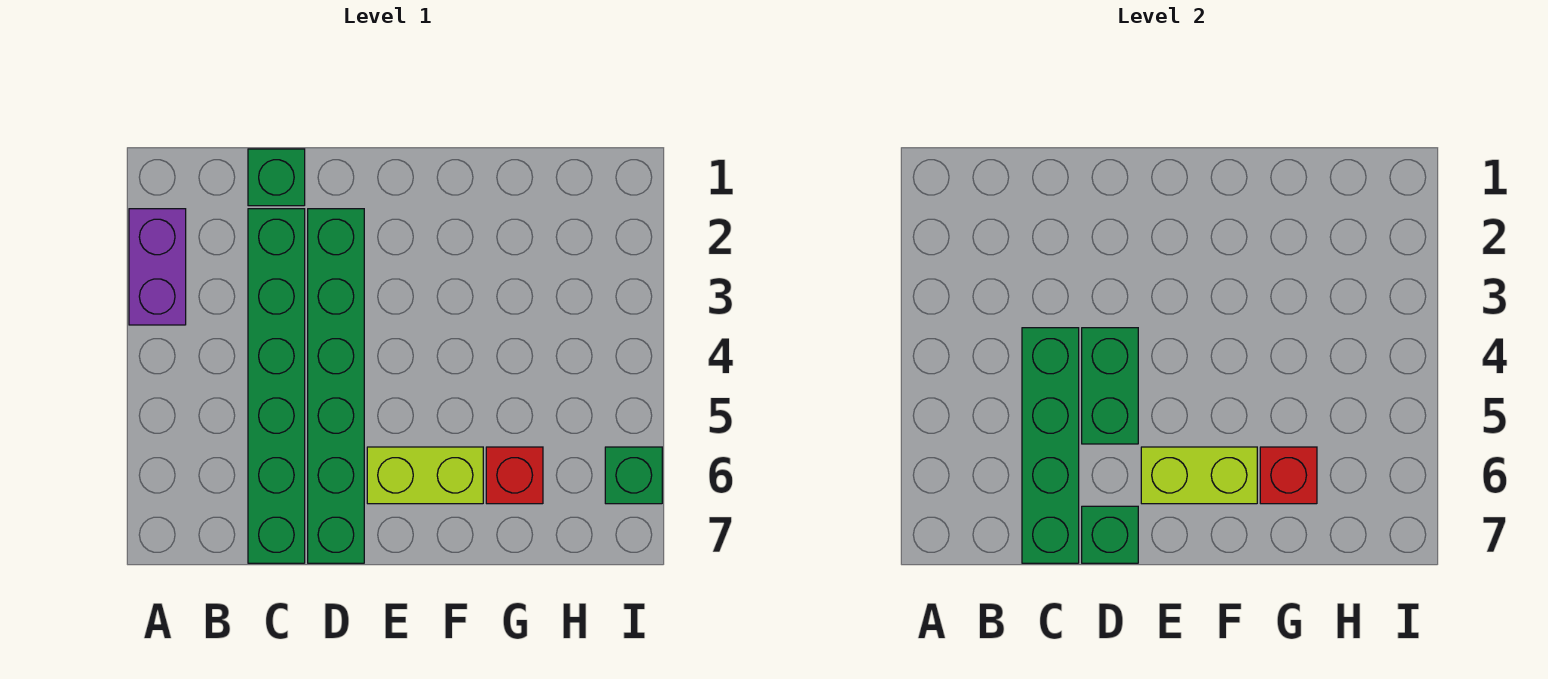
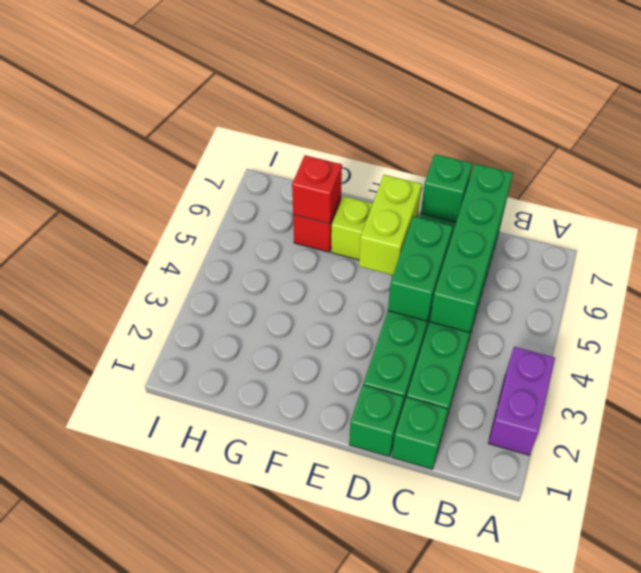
lime brick E6:F6 level 2 -> lime brick E5:E6 level 2
green brick I6 level 1 -> green brick D1 level 1

